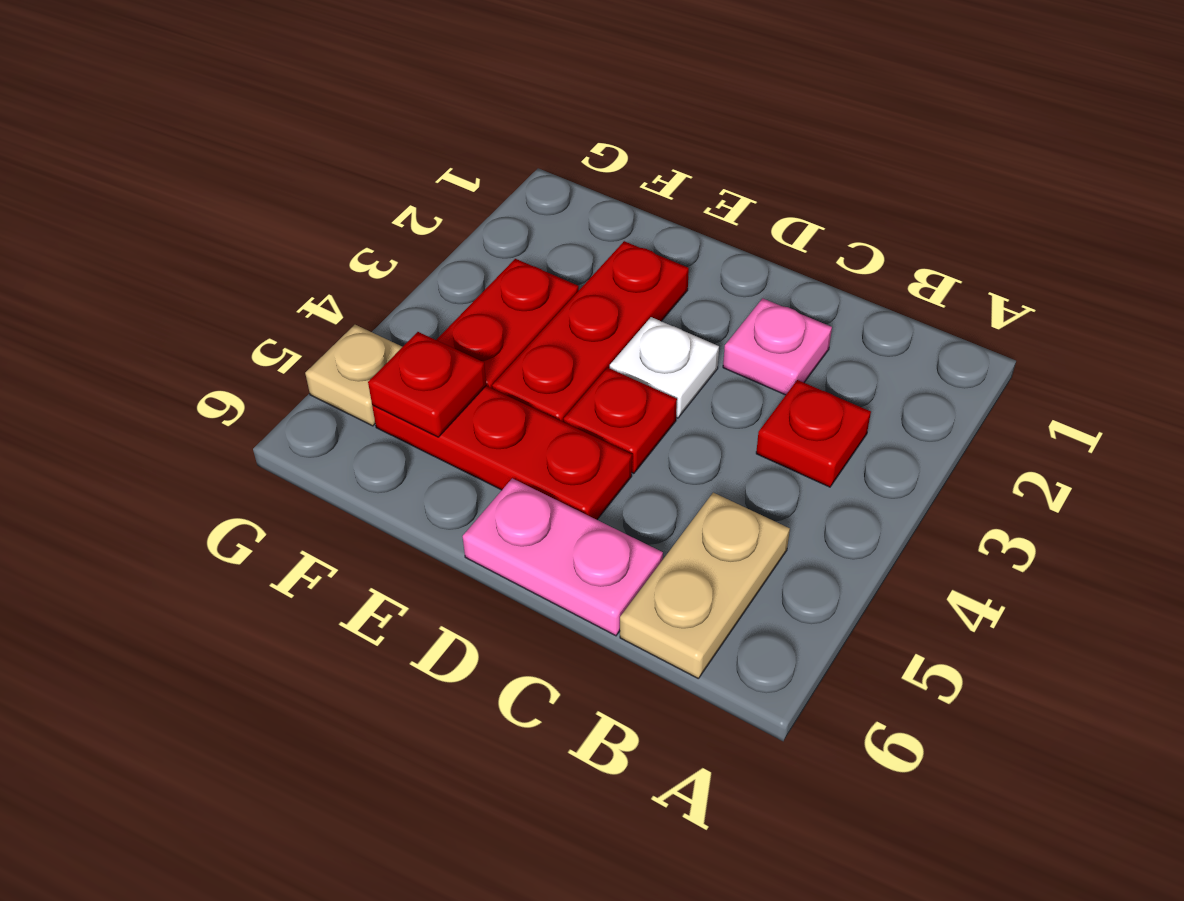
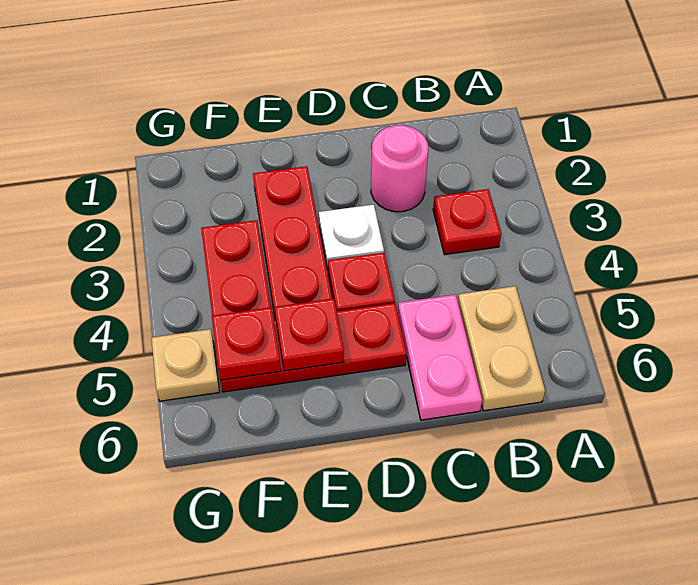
pink plate C2 level 1 -> pink round brick C2 level 1
pink plate C6:D6 level 1 -> pink plate C5:C6 level 1
none -> red plate E5 level 2

